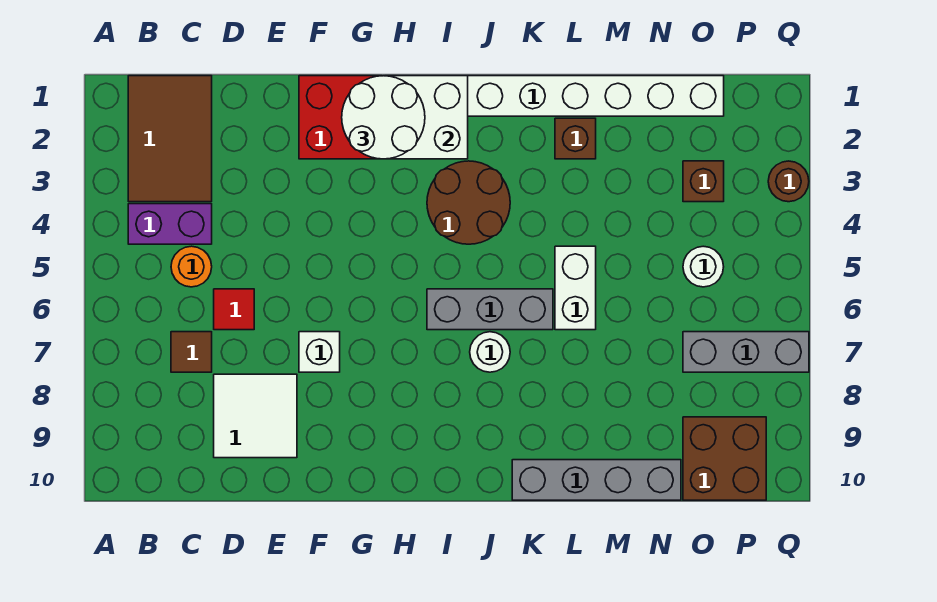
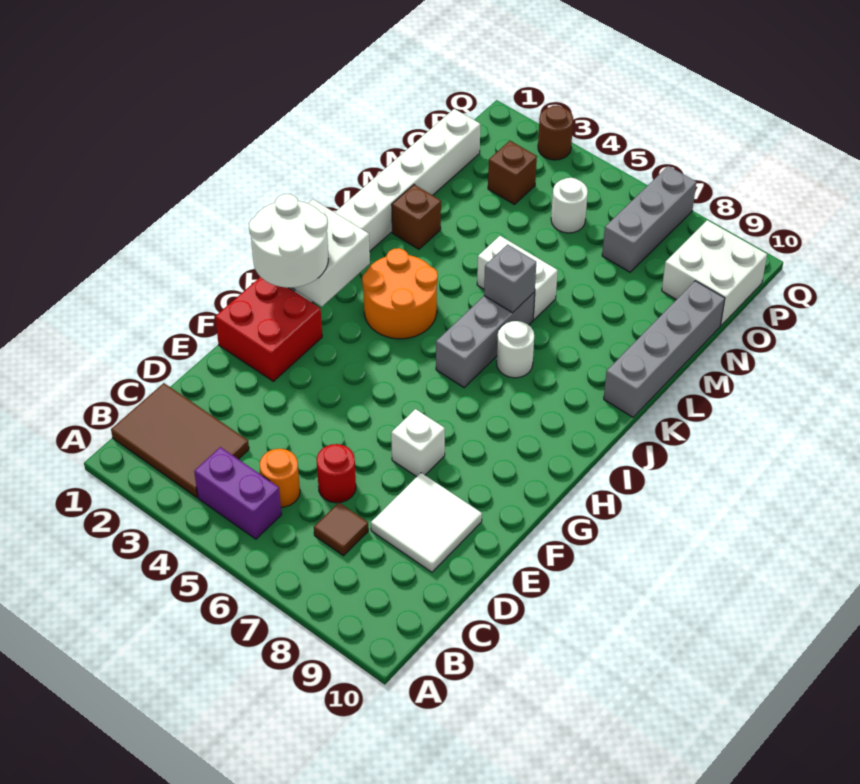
purple brick B4:C4 level 1 -> purple brick B4:B5 level 1
red tile D6 level 1 -> red round brick D6 level 1
brown round brick I3:J4 level 1 -> orange round brick I3:J4 level 1
none -> grey brick K6 level 2
brown brick O9:P10 level 1 -> white brick O9:P10 level 1

